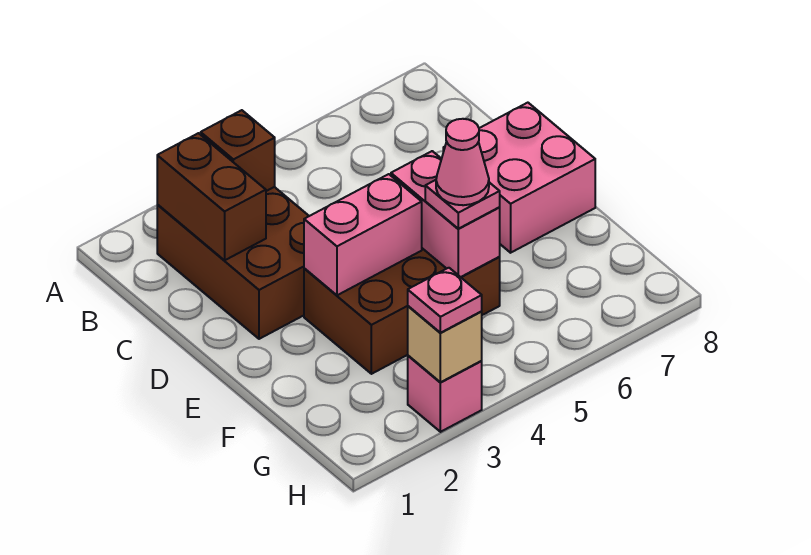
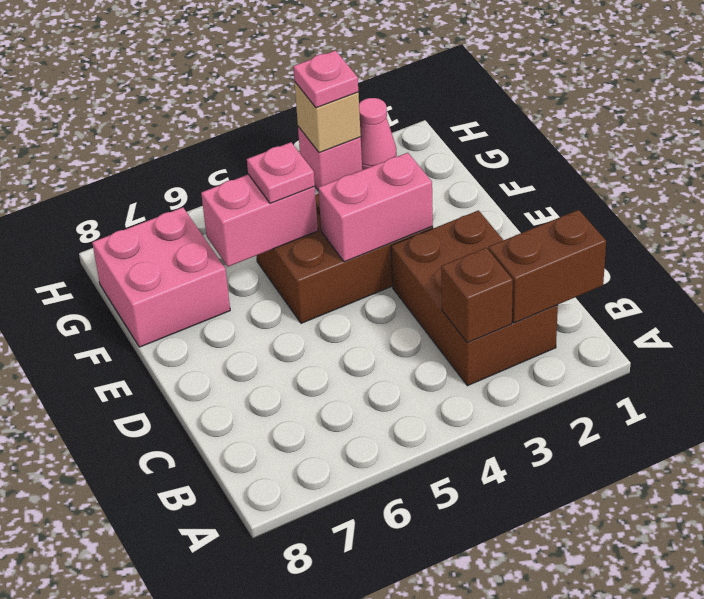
brown brick B2:C2 level 2 -> brown brick B1:B2 level 2
pink brick D7:E8 level 1 -> pink brick F7:G8 level 1
pink brick E5:F5 level 2 -> pink brick F5:F6 level 2
pink cone F5 level 4 -> pink cone H2 level 1

